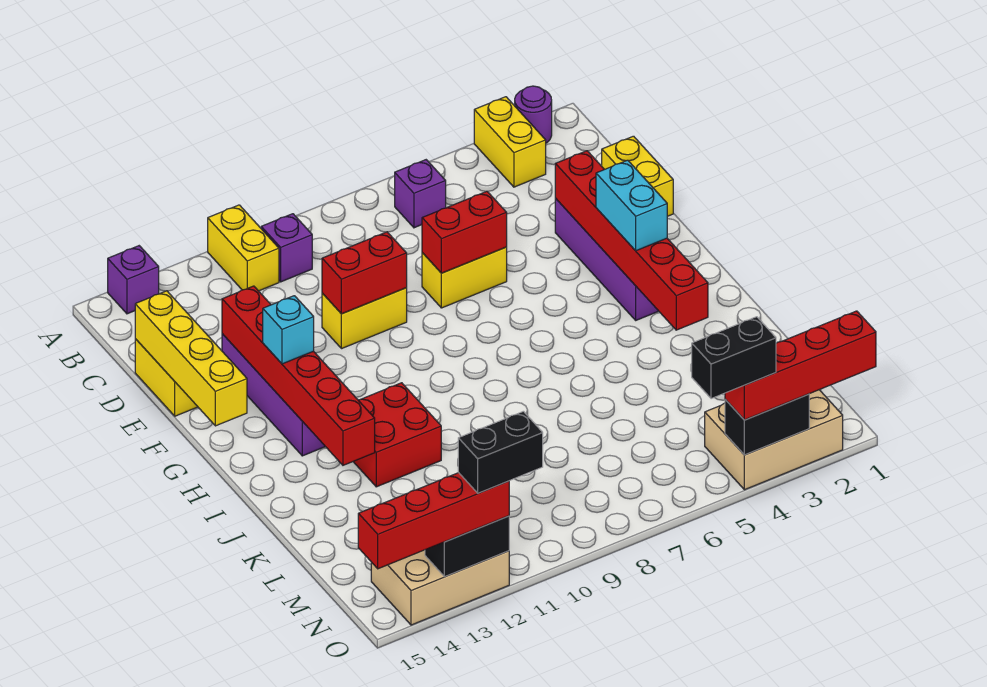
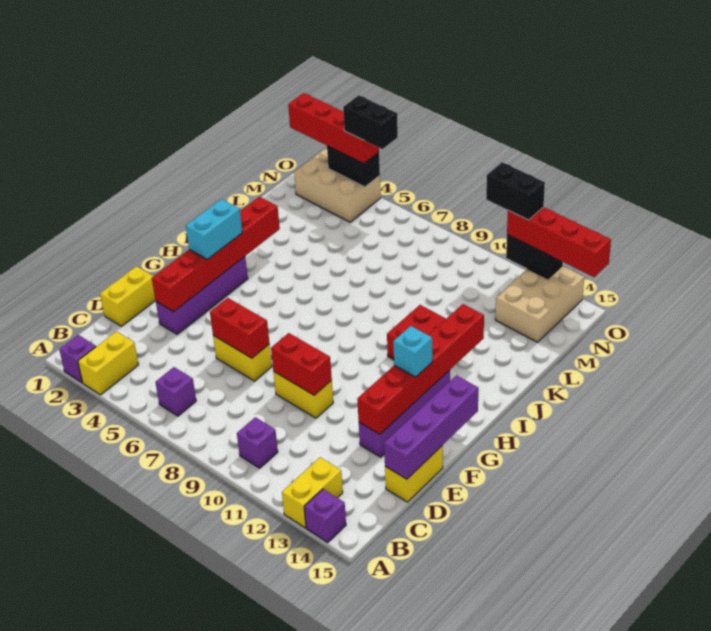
purple round brick A2 level 1 -> purple brick A2 level 1
yellow brick A11:B11 level 1 -> yellow brick A13:B13 level 1
yellow brick D15:G15 level 2 -> purple brick D15:G15 level 2
tan brick N12:O14 level 1 -> tan brick M13:O14 level 1

